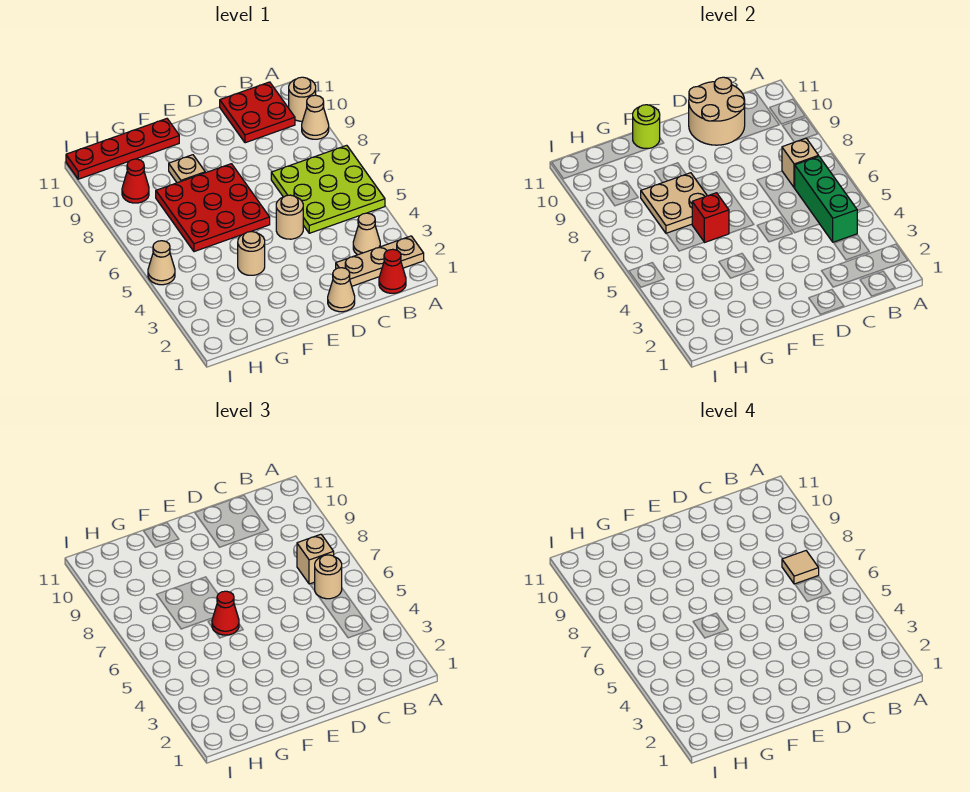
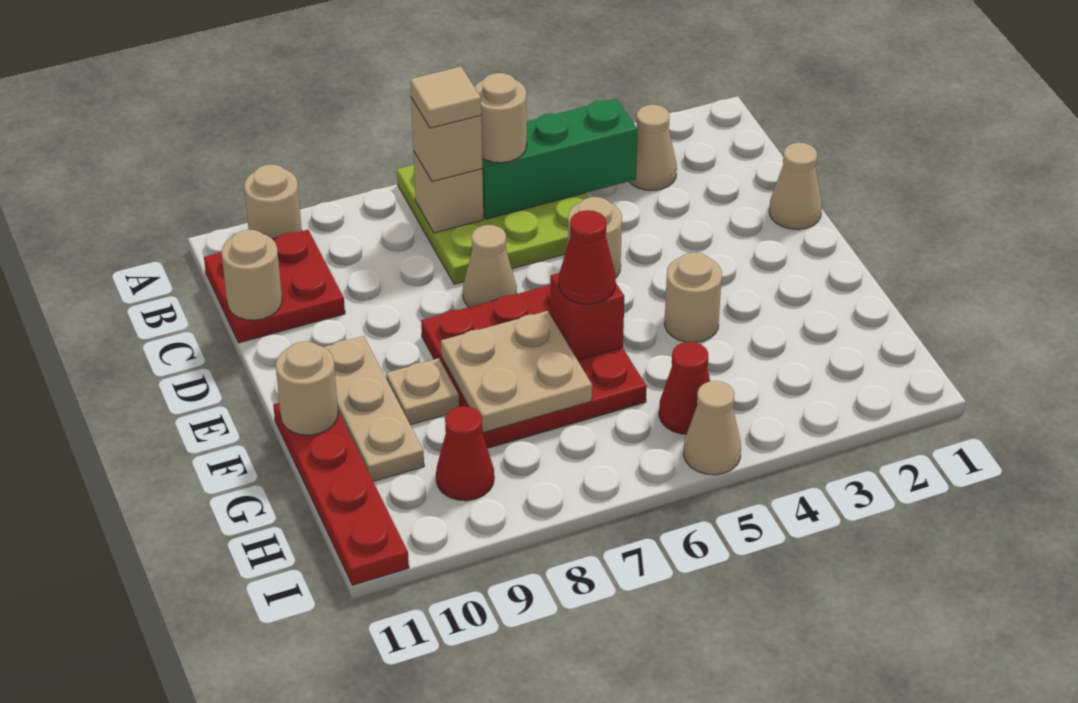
tan plate A2:C2 level 1 -> tan plate E10:G10 level 1
tan cone A9 level 1 -> tan cone D7 level 1
red cone B1 level 1 -> red cone H5 level 1
tan round brick C10:D11 level 2 -> tan round brick C11 level 2
lime round brick F11 level 2 -> tan round brick F11 level 2

